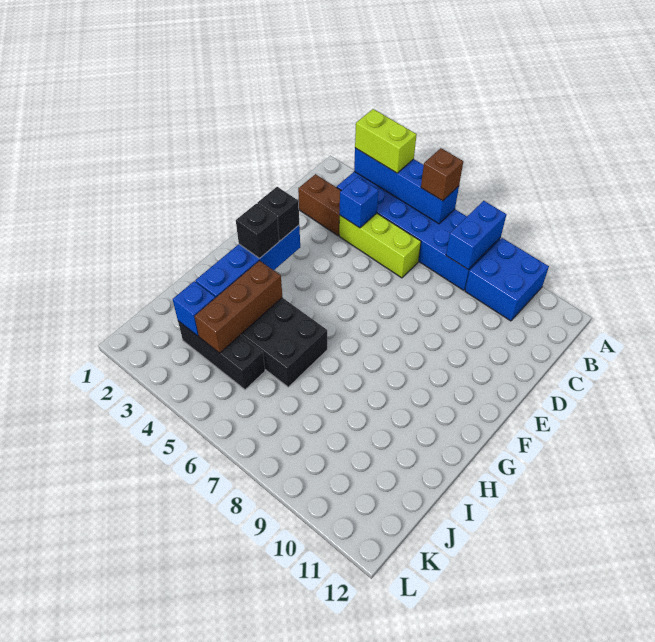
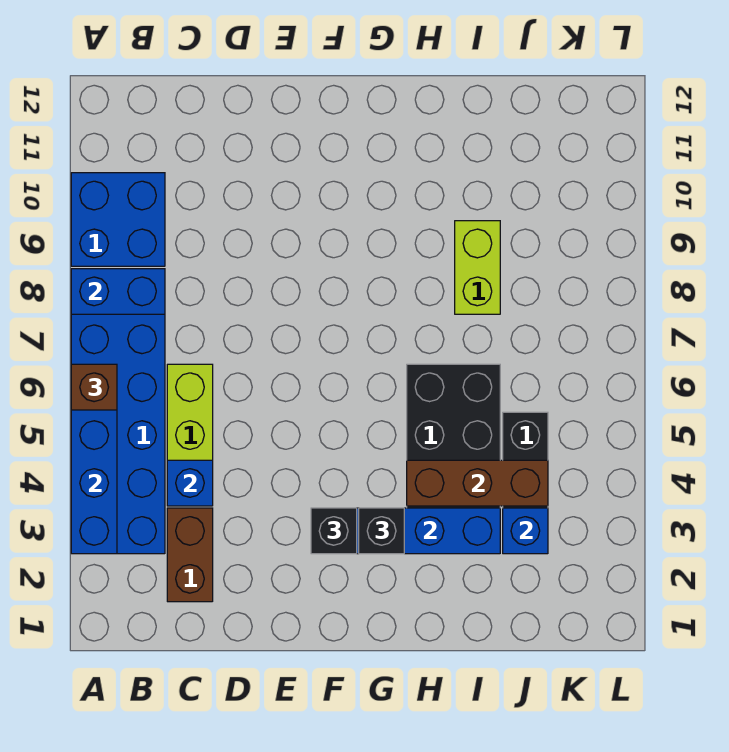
lime brick A3:A4 level 3 -> lime brick I8:I9 level 1

